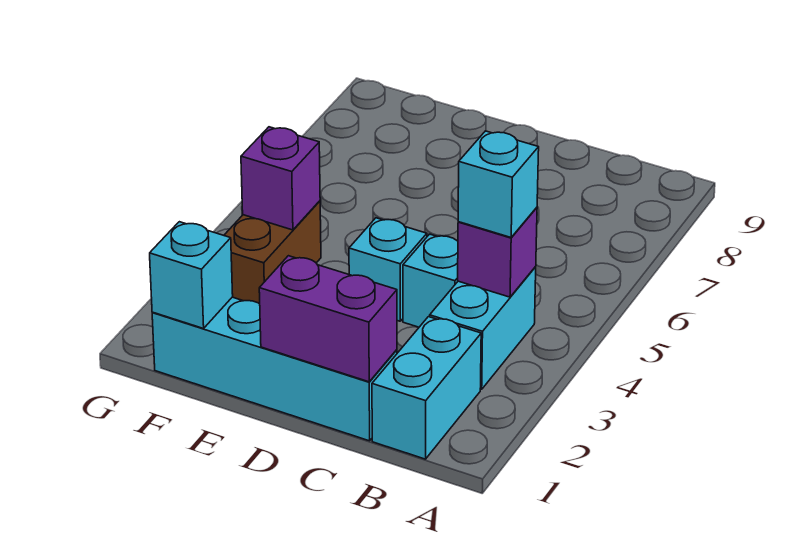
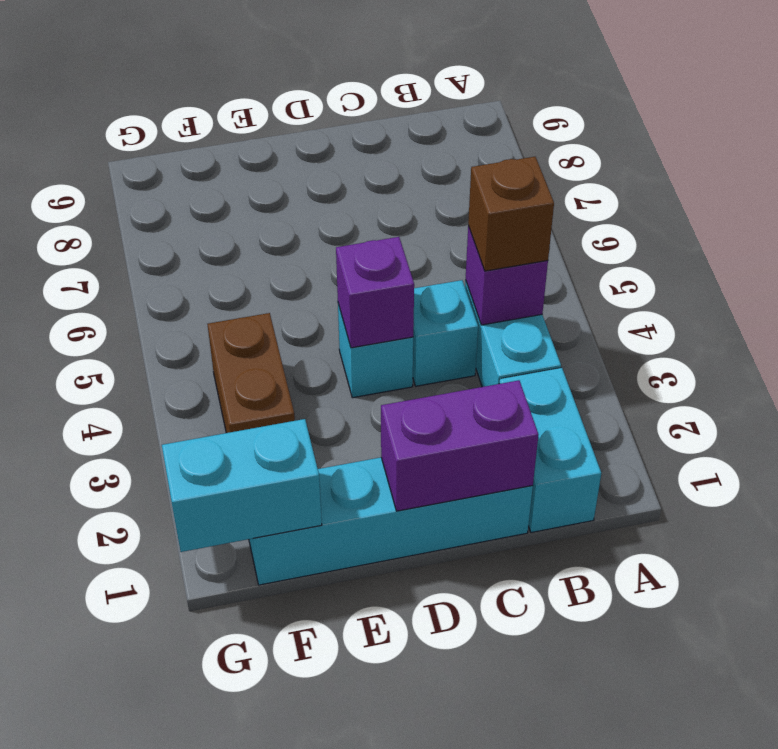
cyan brick B4 level 3 -> brown brick B4 level 3
cyan brick F1 level 2 -> cyan brick F1:G1 level 2
purple brick F4 level 2 -> purple brick D4 level 2

